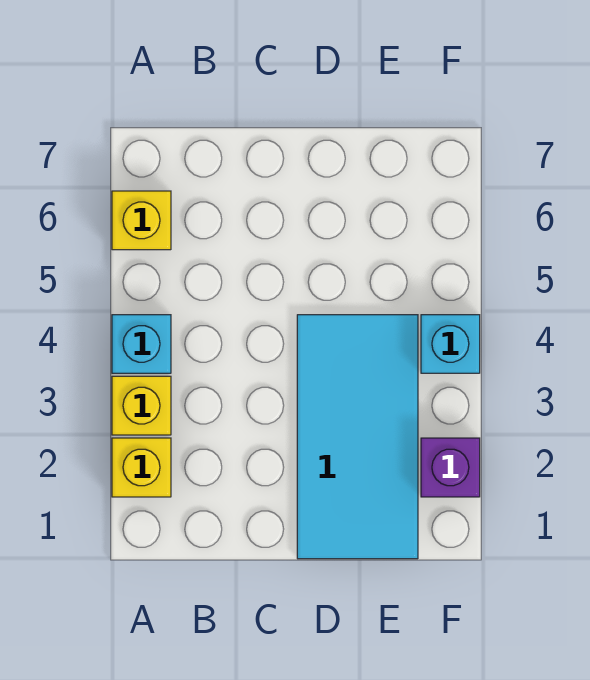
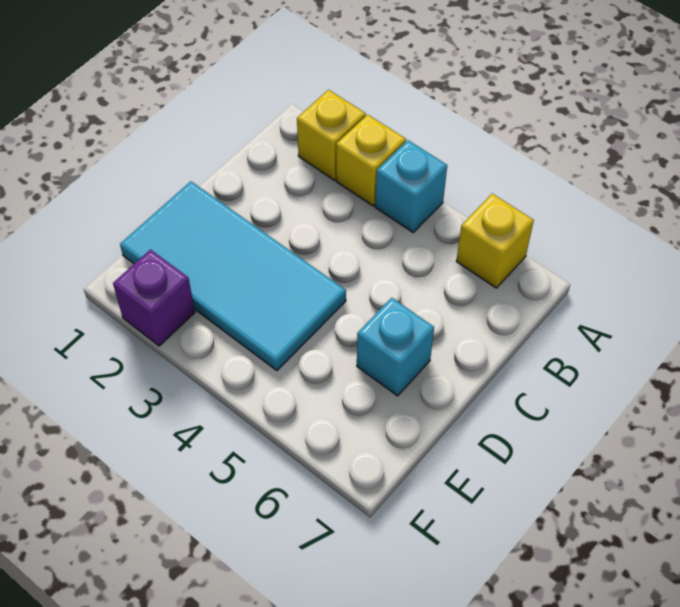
cyan brick F4 level 1 -> cyan brick D6 level 1

